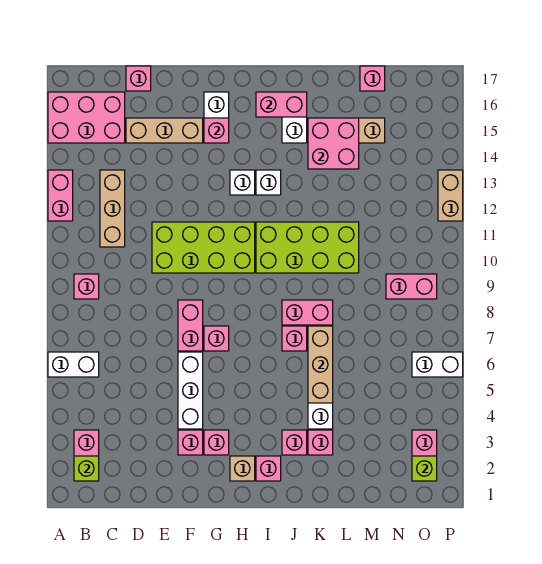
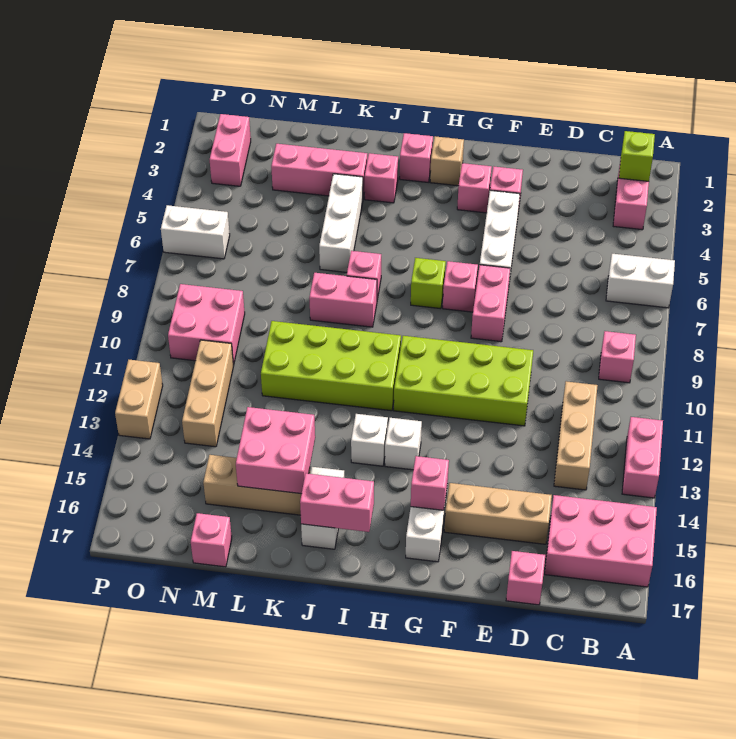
pink brick K3 level 1 -> pink brick K3:M3 level 1
tan brick K5:K7 level 2 -> tan brick N11:N13 level 1
pink brick N9:O9 level 1 -> pink brick N9:O10 level 1
lime brick O2 level 2 -> lime brick H7 level 1

